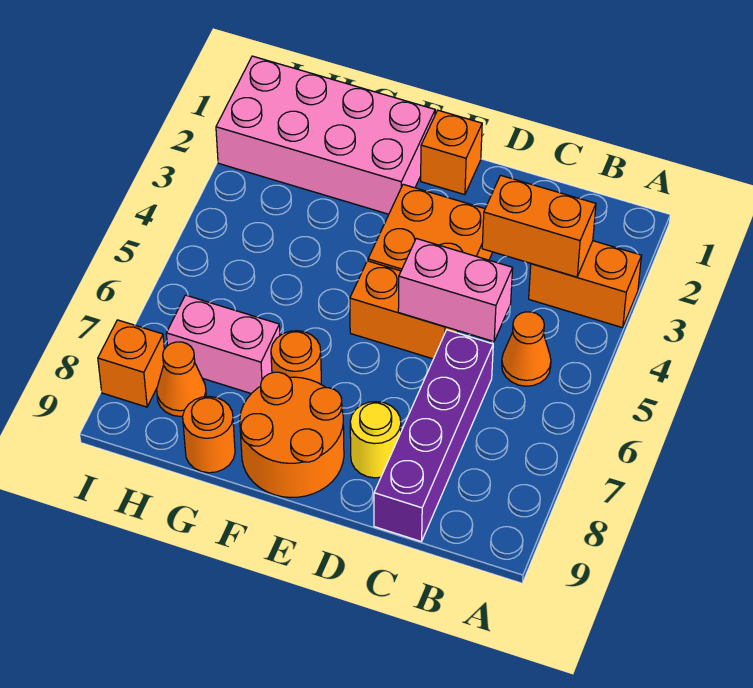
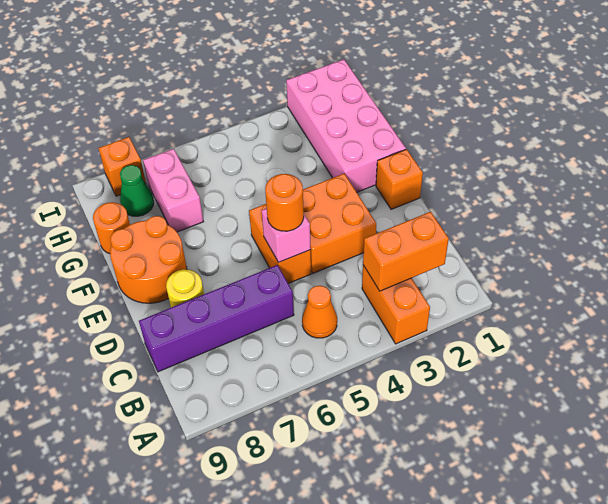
orange brick B3:C3 level 2 -> orange brick B2:B3 level 2
pink brick C5:D5 level 2 -> pink brick D5 level 2
orange round brick F7 level 1 -> orange round brick D5 level 3
orange cone H8 level 1 -> green cone H8 level 1

